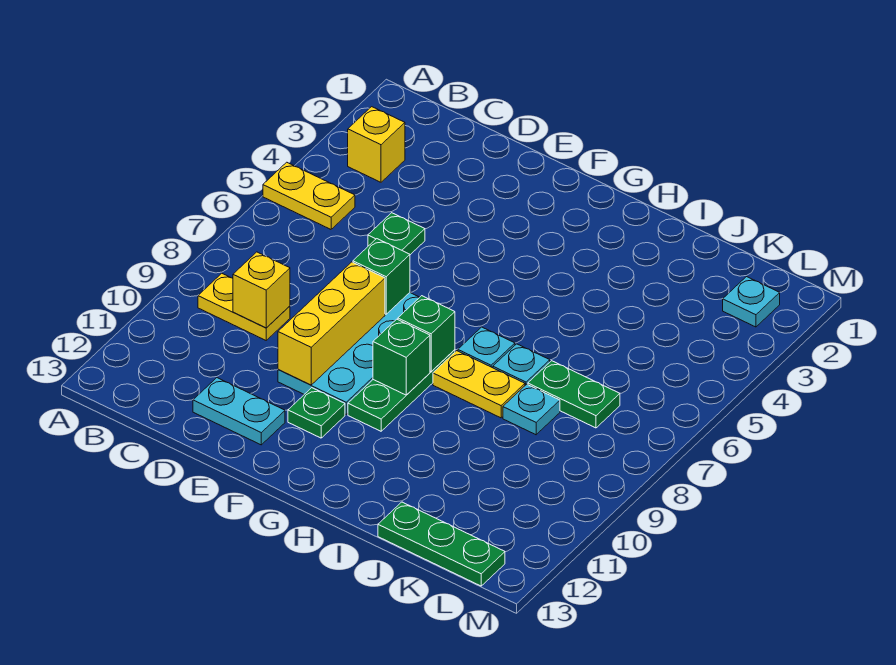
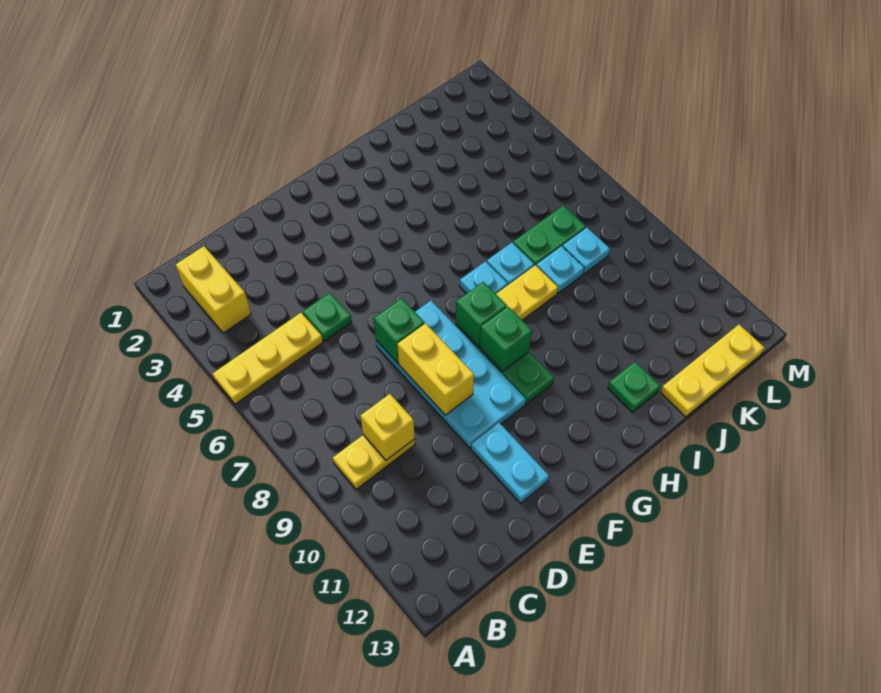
yellow plate A5:B5 level 1 -> yellow plate A5:C5 level 1
yellow brick B3 level 1 -> yellow brick B2:B3 level 1
cyan plate D12:E12 level 1 -> cyan plate E11:E12 level 1
yellow brick E8:E10 level 2 -> yellow brick E8:E9 level 2
green plate F11 level 1 -> green plate I12 level 1
green plate J13:L13 level 1 -> yellow plate J13:L13 level 1
cyan plate L2 level 1 -> cyan plate K8 level 1

